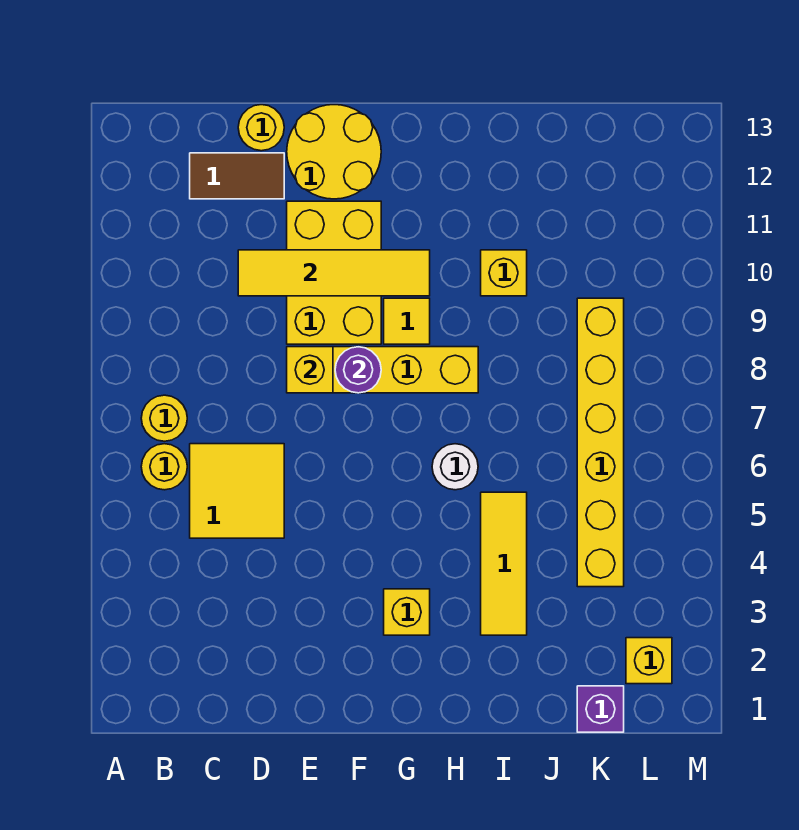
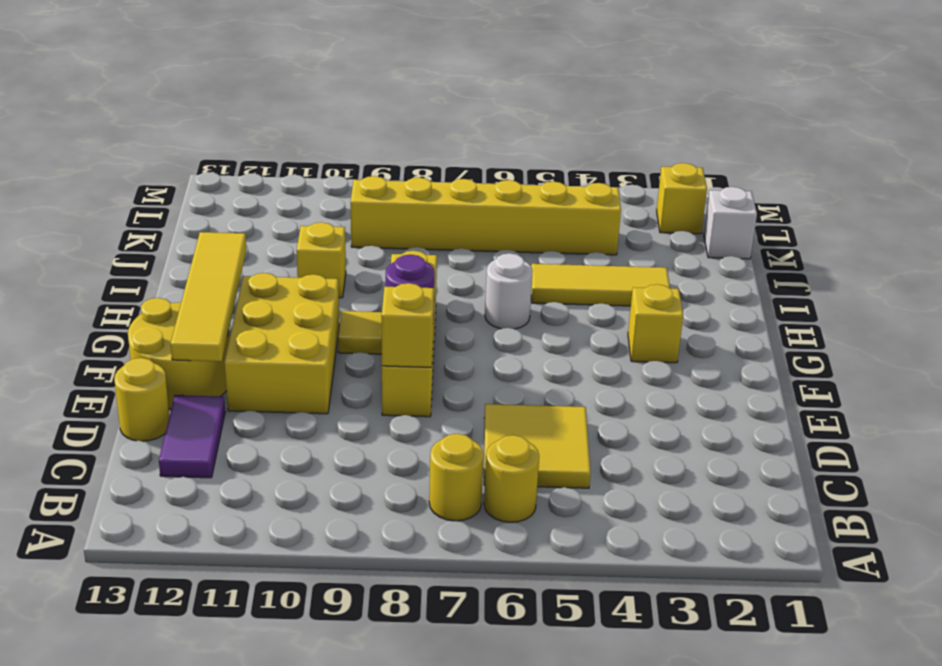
brown tile C12:D12 level 1 -> purple tile C12:D12 level 1
yellow tile D10:G10 level 2 -> yellow tile E12:H12 level 2
yellow brick E9:F11 level 1 -> yellow brick E10:G11 level 1
purple brick K1 level 1 -> white brick K1 level 1

